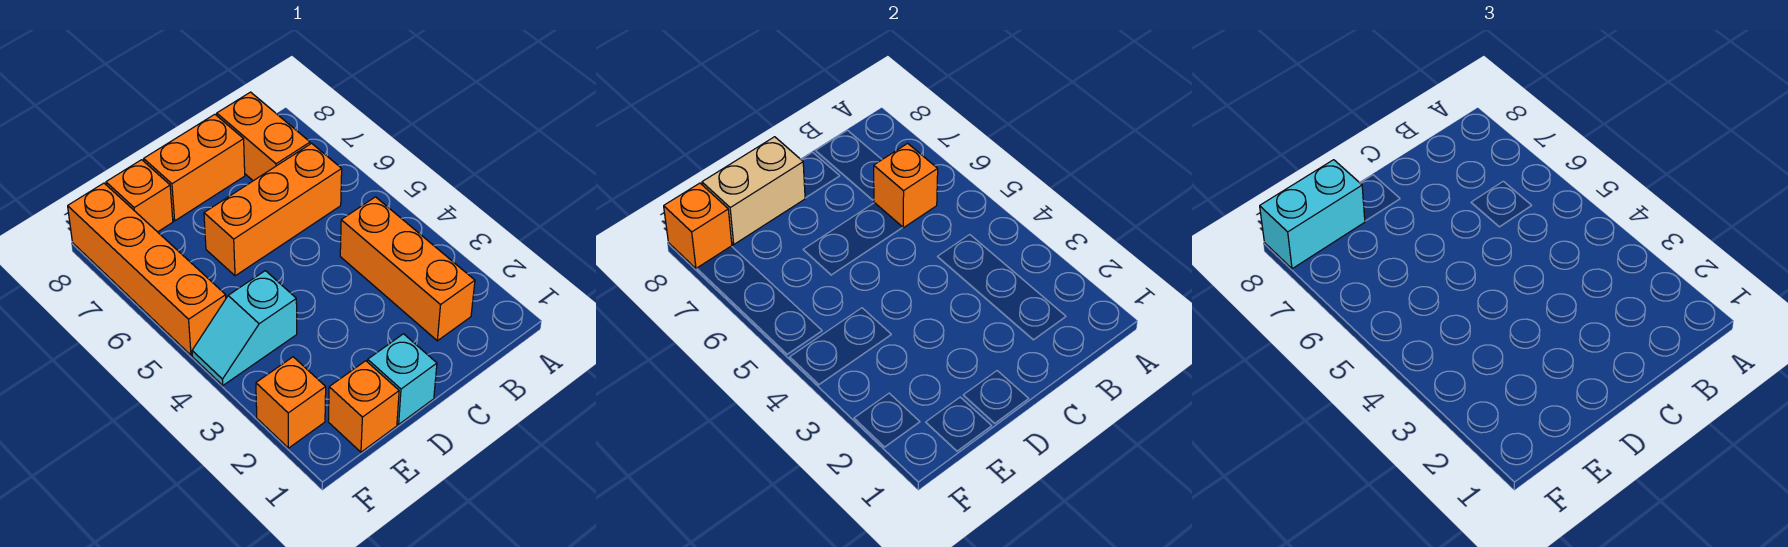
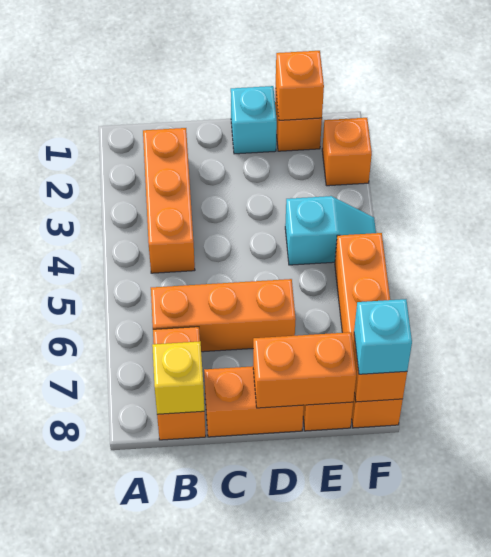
orange brick B6 level 2 -> orange brick E1 level 2
none -> yellow brick B8 level 2
tan brick D8:E8 level 2 -> orange brick D8:E8 level 2
cyan brick E8:F8 level 3 -> cyan brick F8 level 3

